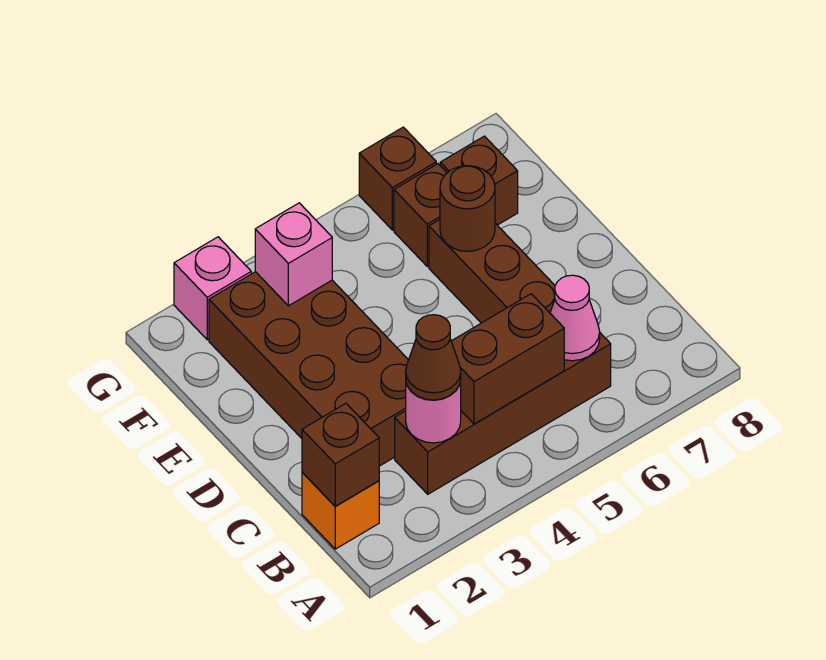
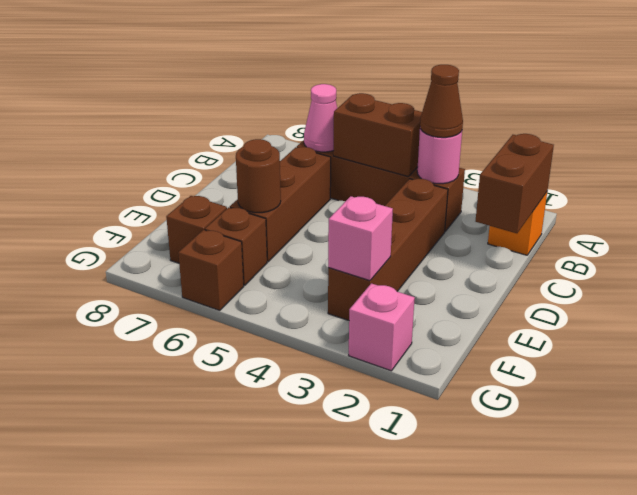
brown brick B1 level 2 -> brown brick B1:C1 level 2
brown brick C2:F3 level 1 -> brown brick C3:F3 level 1

